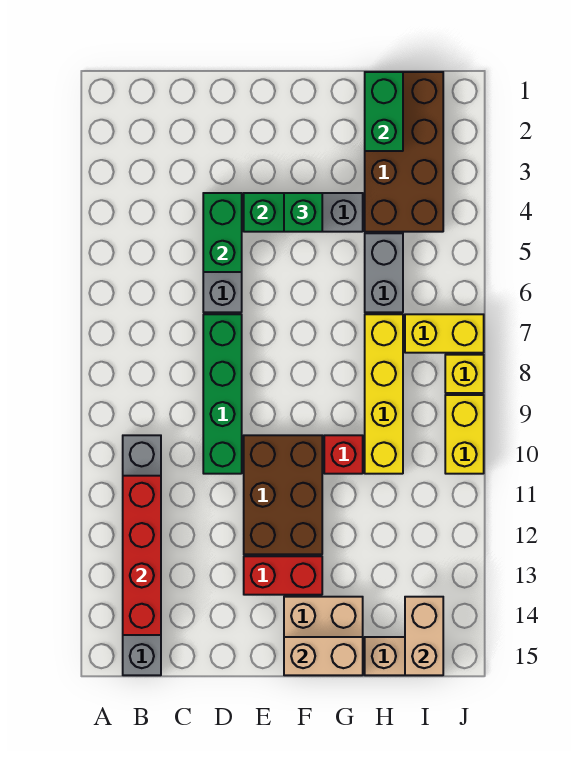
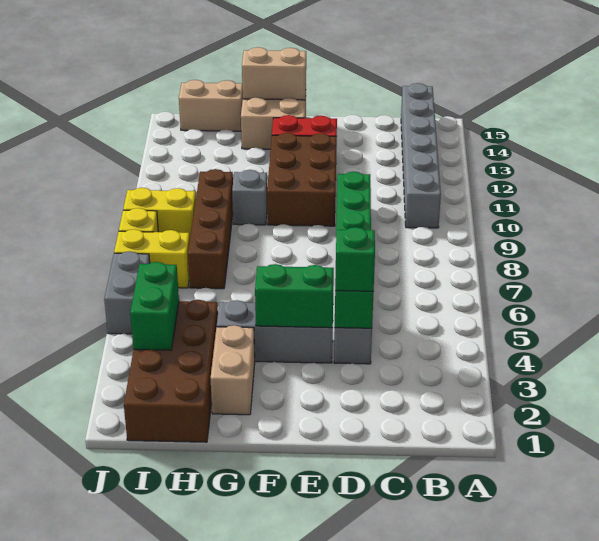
red brick B11:B14 level 2 -> none
green brick F4 level 3 -> green brick D4 level 3
red brick G10 level 1 -> grey brick G10 level 1
green brick H1:H2 level 2 -> green brick I3:I4 level 2
grey brick H5:H6 level 1 -> grey brick J5:J6 level 1
yellow brick H7:H10 level 1 -> brown brick H7:H10 level 1
tan brick I14:I15 level 2 -> tan brick G2:G3 level 1
yellow brick J9:J10 level 1 -> yellow brick I9:J9 level 1

